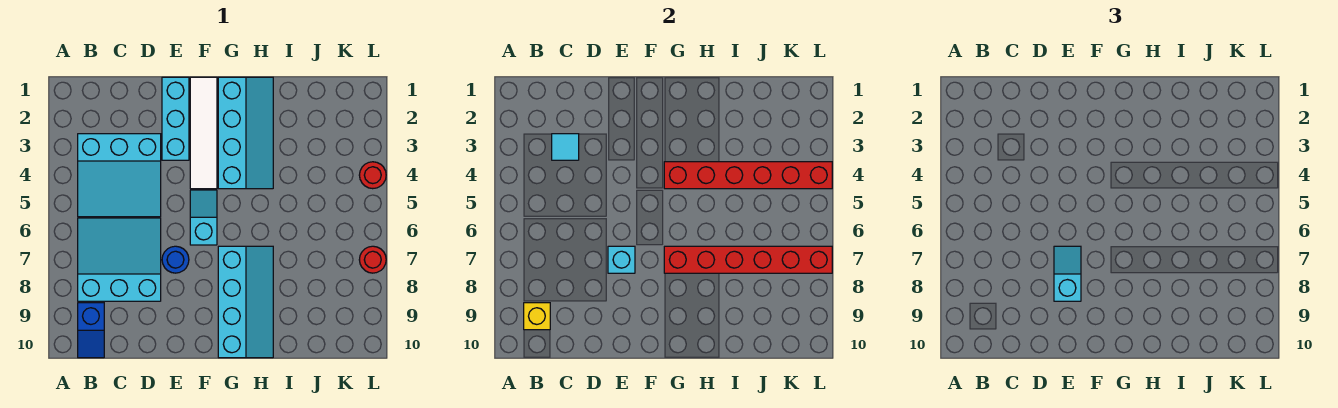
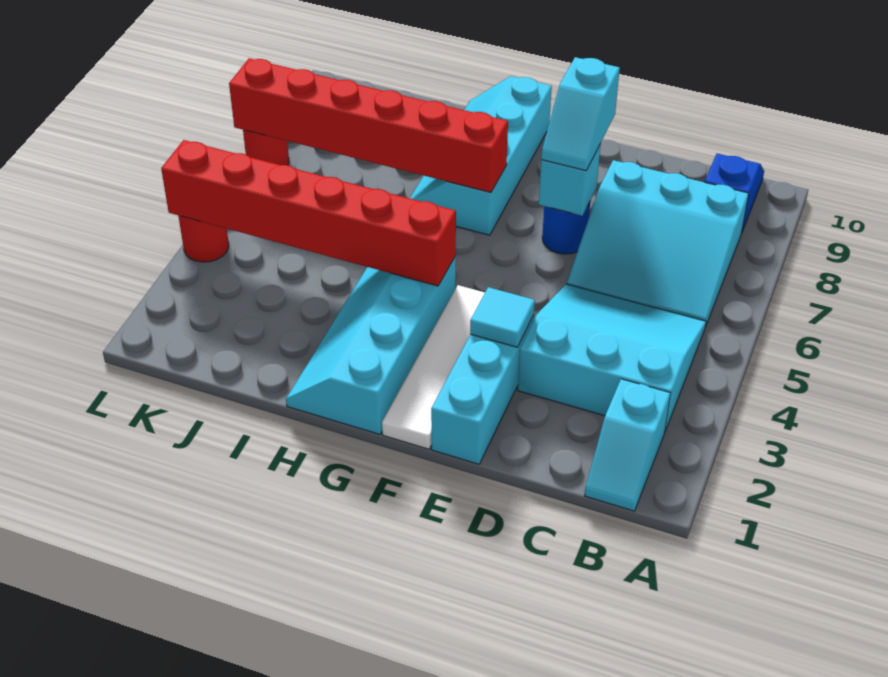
yellow brick B9 level 2 -> none
cyan tile C3 level 2 -> cyan tile E3 level 2
cyan slope F5:F6 level 1 top 6 -> cyan slope B1:B2 level 1 top 2

